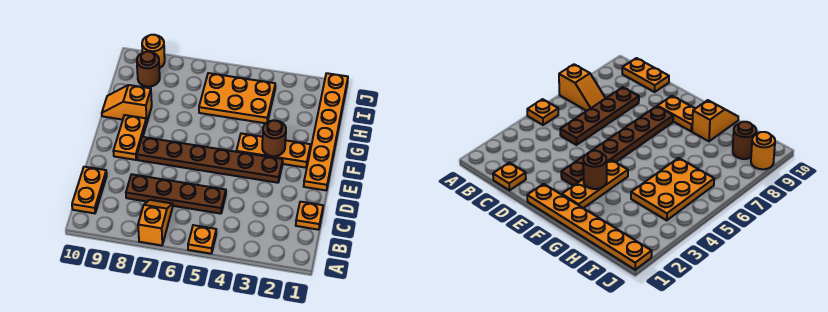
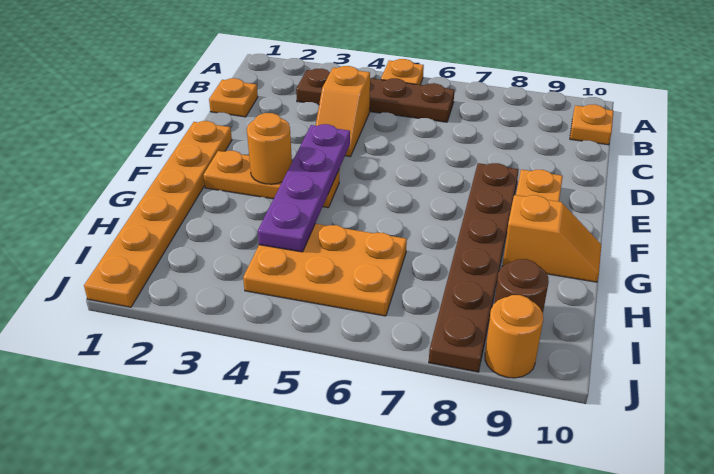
orange slope A7:B7 level 1 top A -> orange slope C4:D4 level 1 top C
orange plate B10:C10 level 1 -> orange plate B10 level 1
brown plate C5:C8 level 1 -> brown plate B3:B6 level 1
brown plate E3:E8 level 1 -> brown plate E8:J8 level 1
none -> purple plate E4:H4 level 2
brown round brick F3 level 2 -> orange round brick F3 level 2

